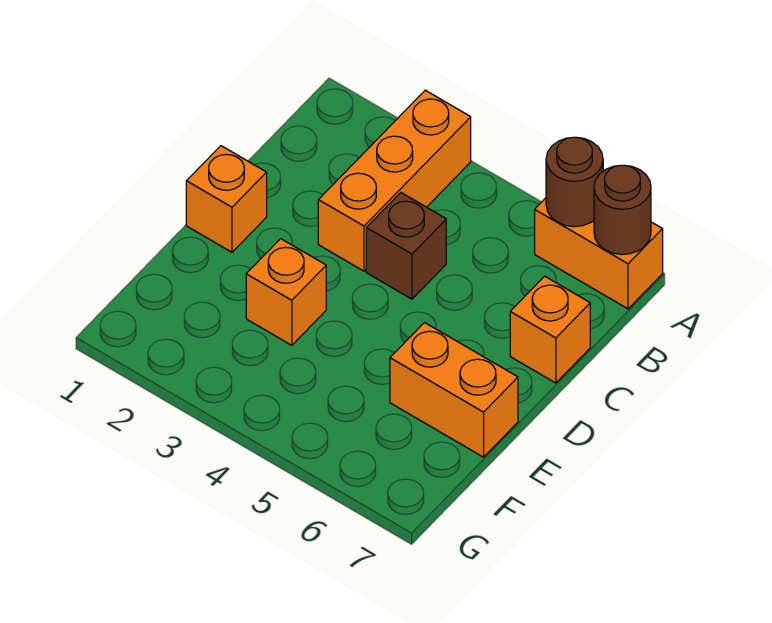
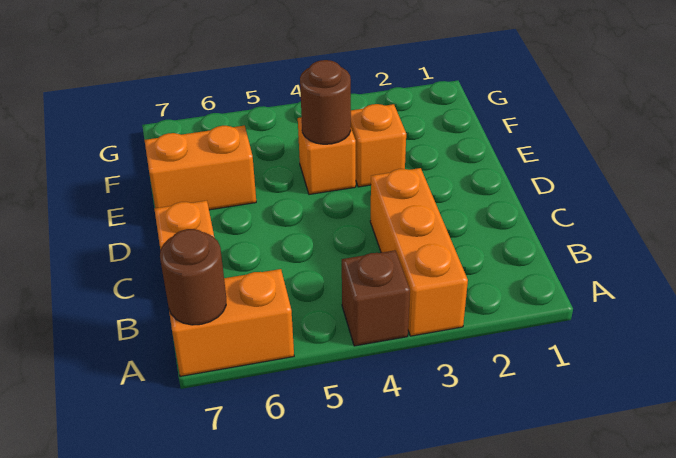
brown round brick A6 level 2 -> brown round brick E4 level 2
brown brick C4 level 1 -> brown brick A4 level 1
orange brick D1 level 1 -> orange brick E4 level 1

